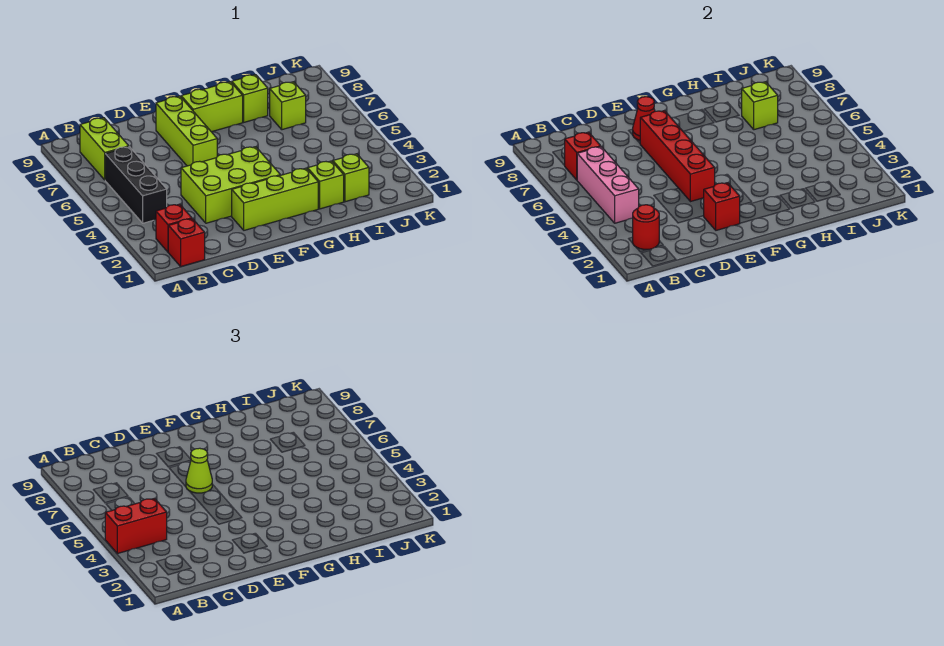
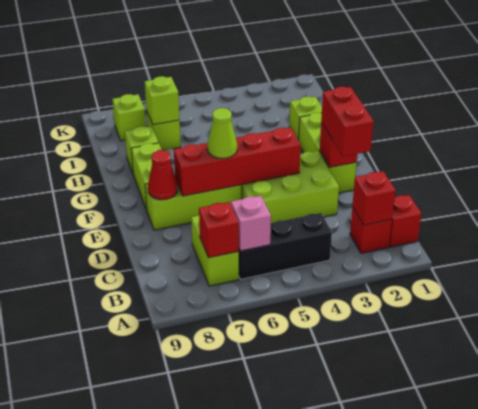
red brick A4:B4 level 3 -> red brick D2:E2 level 3
red round brick B2 level 2 -> red brick B2 level 2
pink brick B4:B6 level 2 -> pink brick B6 level 2
lime brick B7:B8 level 1 -> lime brick B7:C7 level 1
lime brick D3:F4 level 1 -> lime brick D3:E5 level 1
lime brick I2 level 1 -> lime brick J8 level 1

